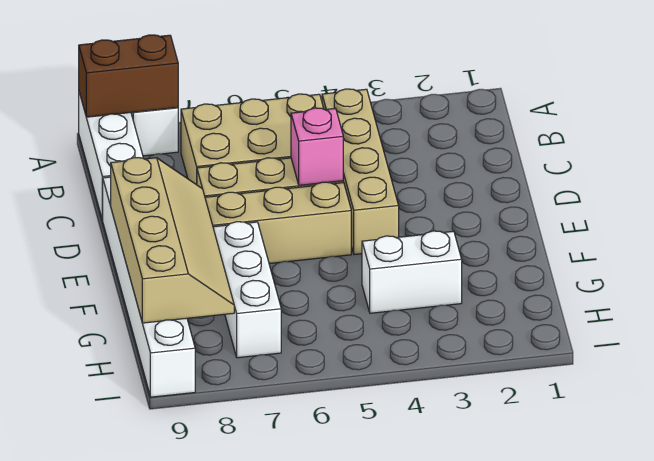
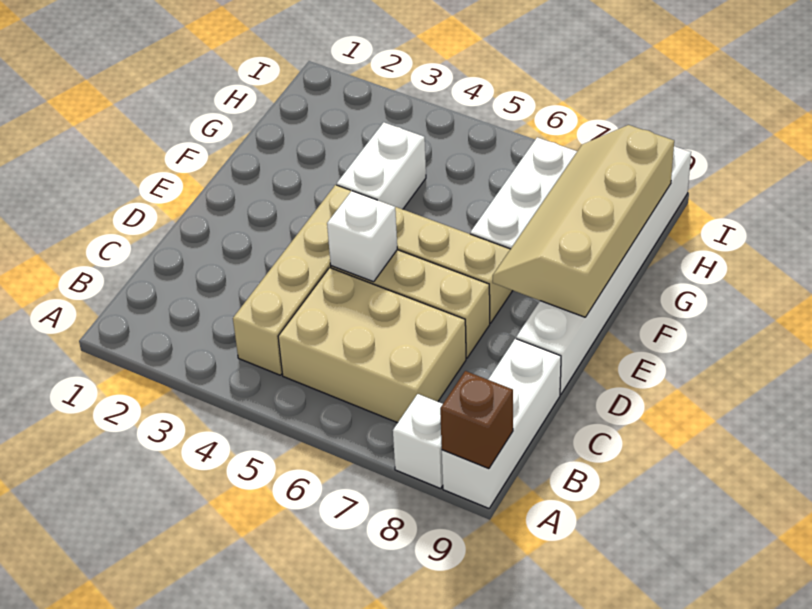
brown brick A8:A9 level 2 -> brown brick A9 level 2
pink brick D5 level 2 -> white brick D5 level 2
white brick G3:G4 level 1 -> white brick F4:G4 level 1

